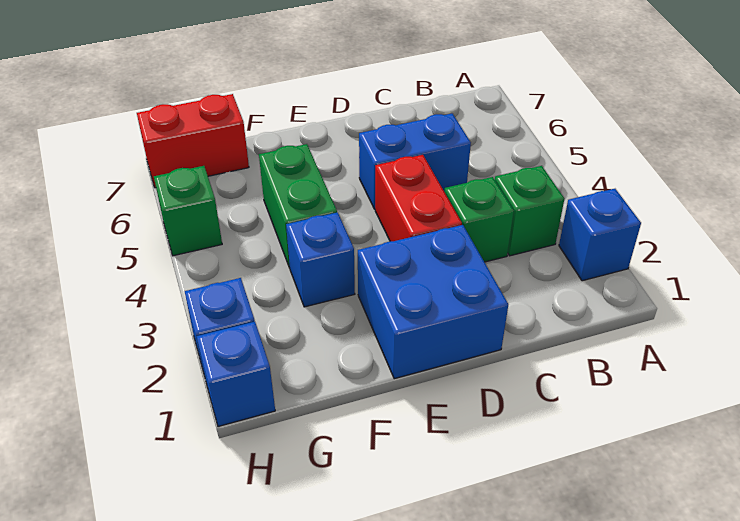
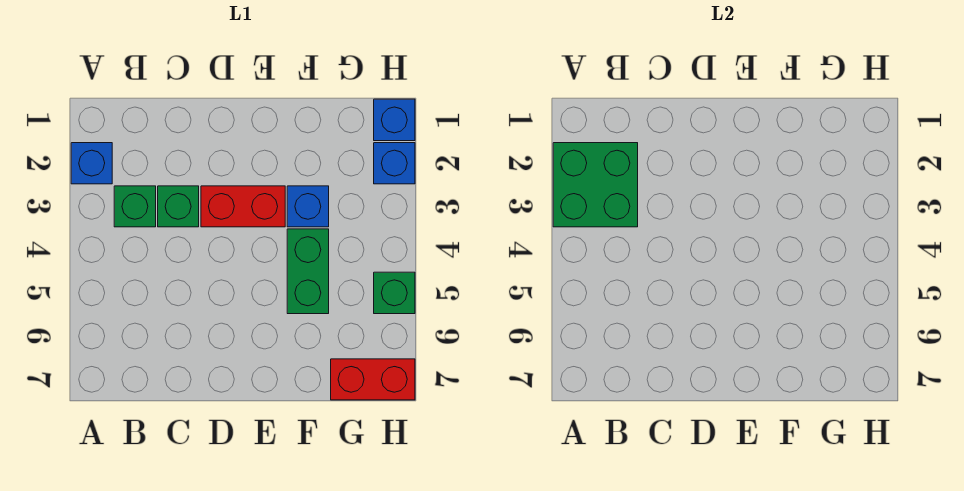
none -> green brick A2:B3 level 2
blue brick C5:D5 level 1 -> none
blue brick D1:E2 level 1 -> none
red brick D3:D4 level 1 -> red brick D3:E3 level 1

